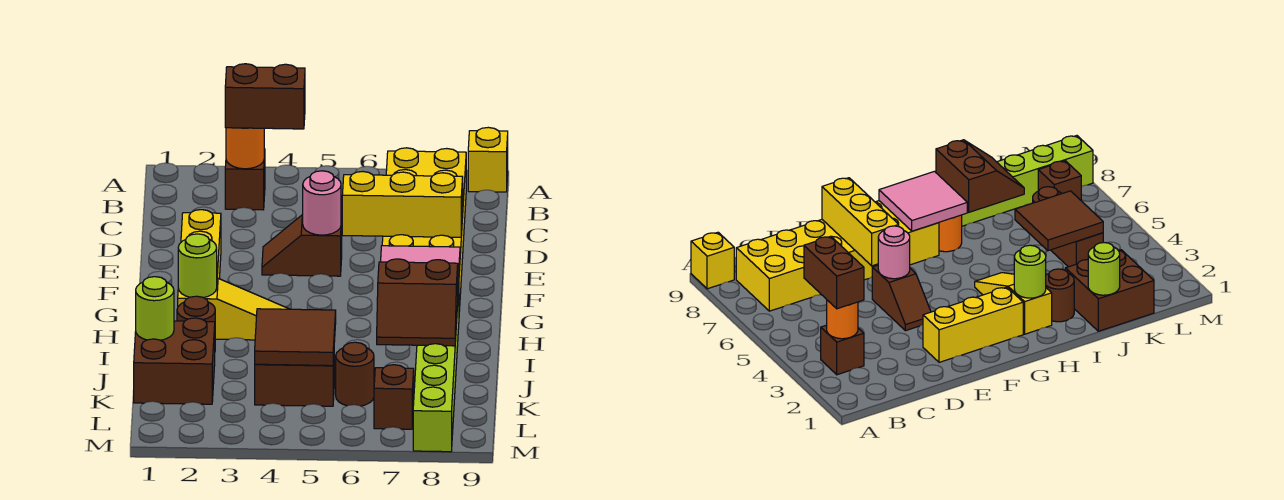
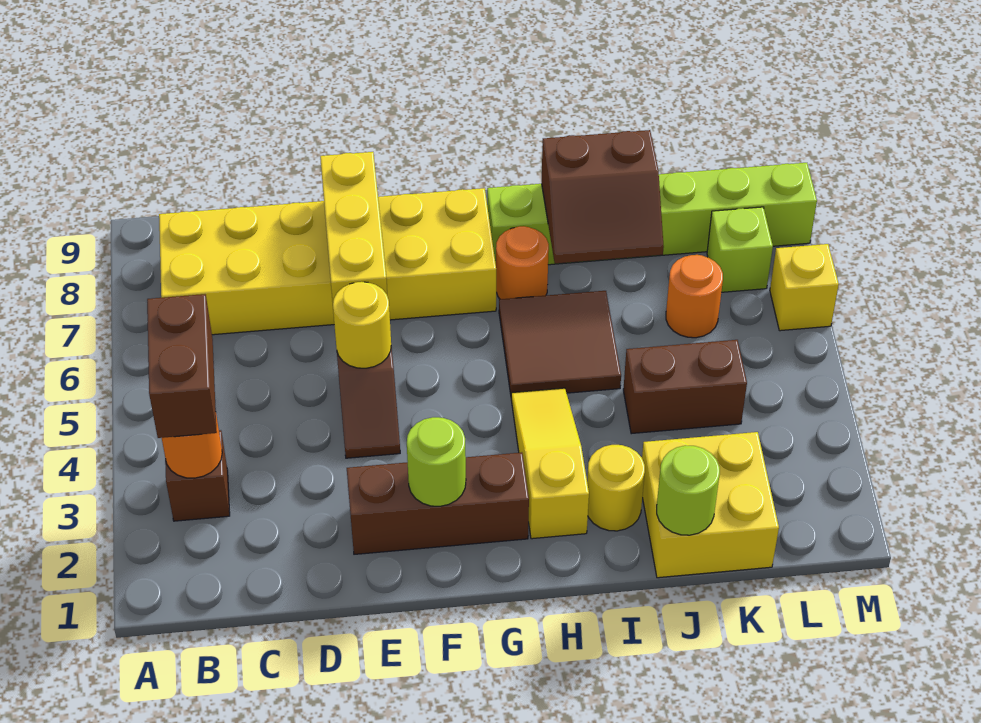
yellow brick A9 level 1 -> yellow brick M6 level 1
yellow brick E2:G2 level 1 -> brown brick E2:G2 level 1
pink round brick E5 level 2 -> yellow round brick E5 level 2
pink tile G7:H8 level 2 -> none
lime round brick H2 level 2 -> lime round brick F2 level 2
brown round brick I2 level 1 -> yellow round brick I2 level 1
brown slope I7:J8 level 2 top I -> brown slope I7:J8 level 2 top 8
brown brick J1:K2 level 1 -> yellow brick J1:K2 level 1
brown tile J4:K5 level 2 -> brown tile H5:I6 level 1
brown brick K4:K5 level 1 -> brown brick J4:K4 level 1
brown round brick K6 level 1 -> orange round brick K6 level 1
brown brick L7 level 1 -> lime brick L7 level 1

